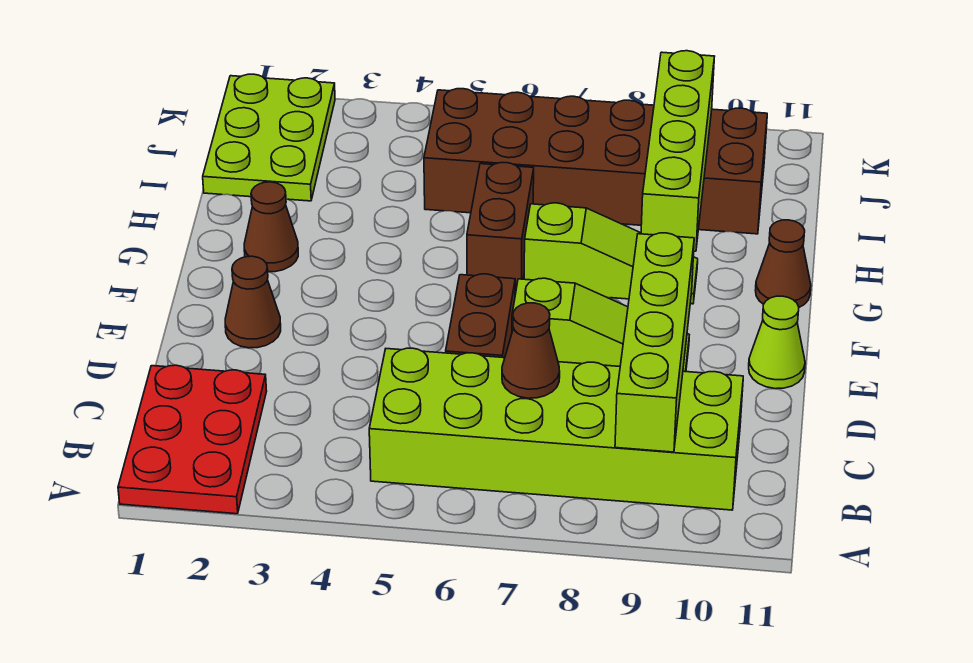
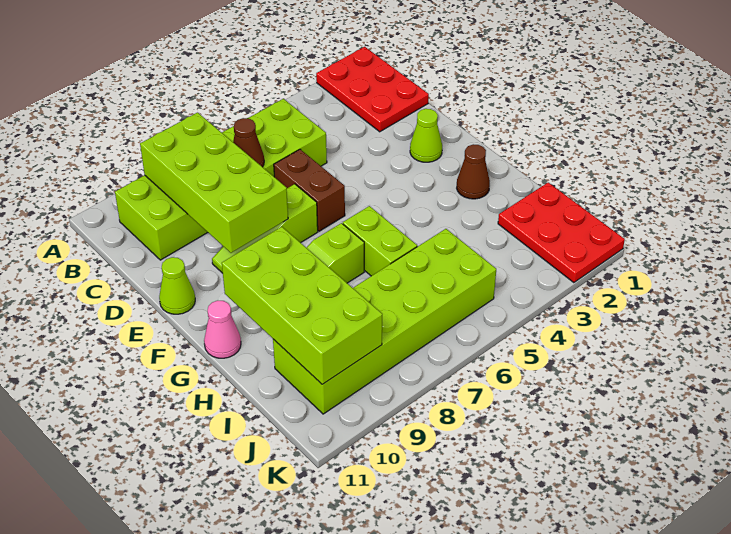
lime brick B9:E9 level 2 -> lime brick B8:E9 level 2
brown cone E2 level 1 -> lime cone E2 level 1
brown brick G6:H6 level 1 -> lime brick G6:H6 level 1
lime brick G9:J9 level 2 -> lime brick G9:J10 level 2
brown cone G11 level 1 -> pink cone G11 level 1
lime plate I1:K2 level 1 -> red plate I1:K2 level 1
brown brick I5:J10 level 1 -> lime brick I5:J10 level 1

